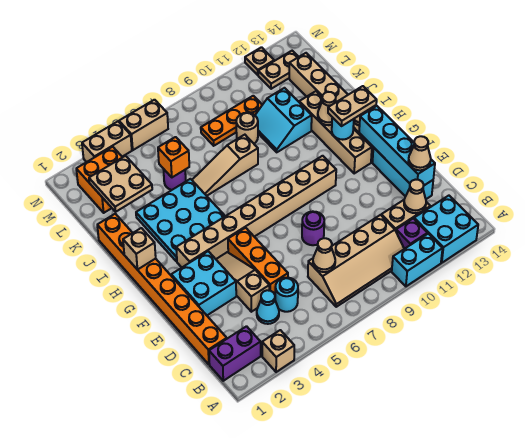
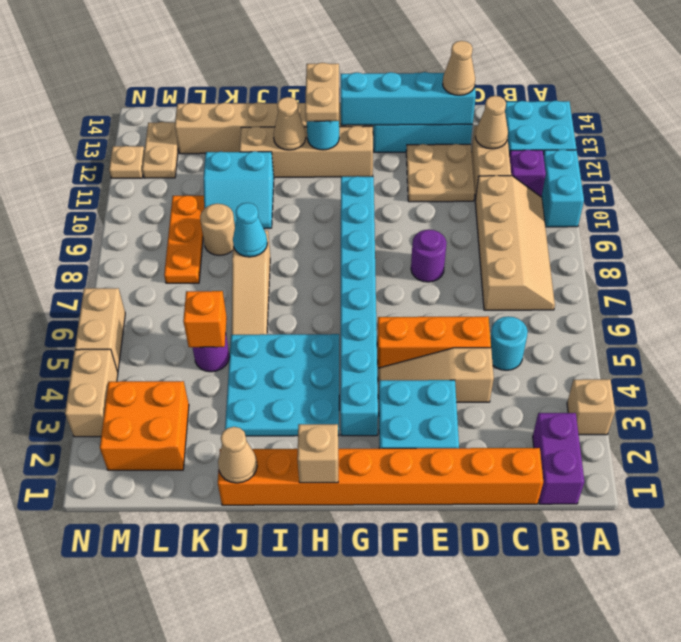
cyan cone C4 level 1 -> cyan cone J8 level 2
tan cone C7 level 2 -> tan cone J1 level 2
tan brick G3:G10 level 1 -> cyan brick G3:G10 level 1
tan plate K2:L3 level 2 -> tan plate D11:E12 level 1

